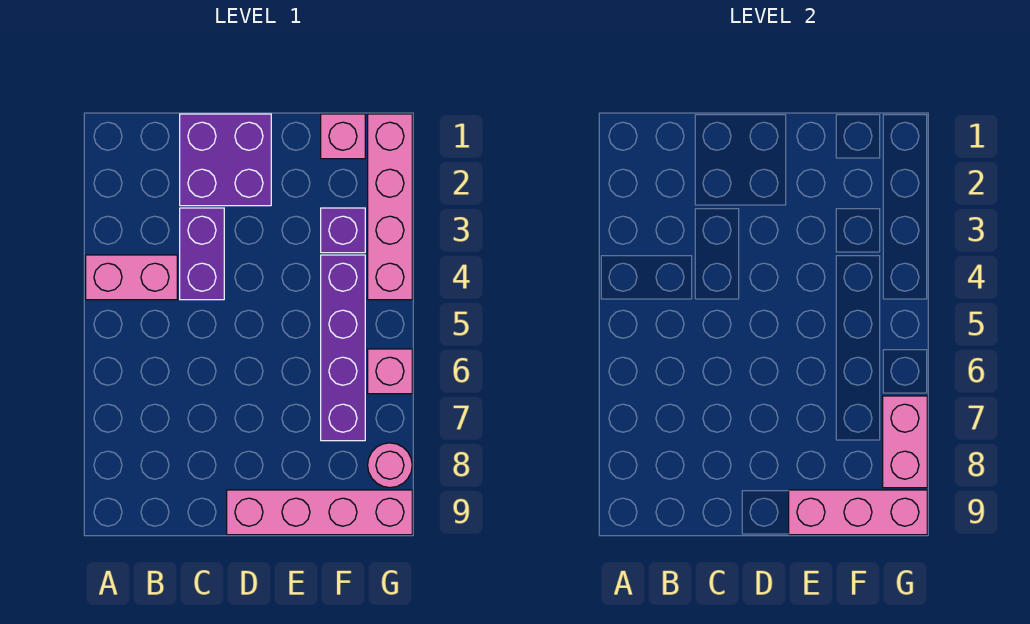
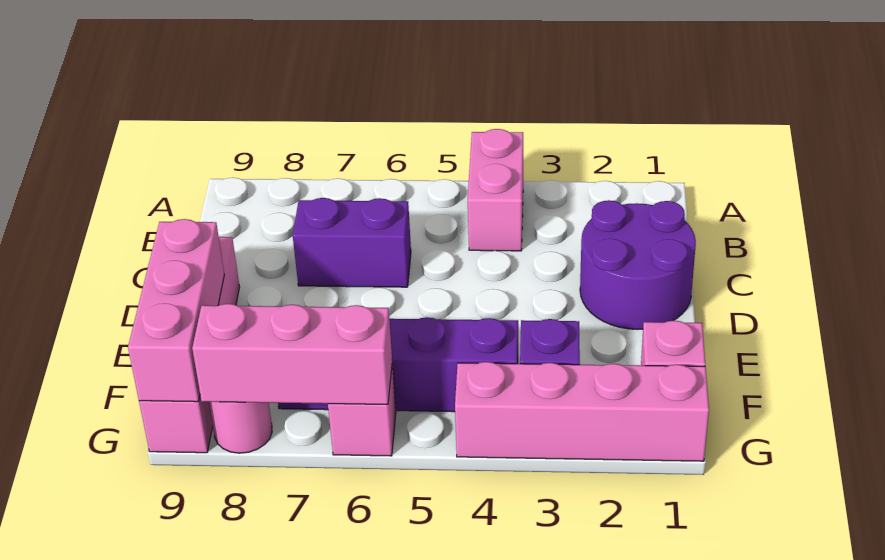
purple brick C1:D2 level 1 -> purple round brick C1:D2 level 1
purple brick C3:C4 level 1 -> purple brick C6:C7 level 1
pink brick G7:G8 level 2 -> pink brick G6:G8 level 2

